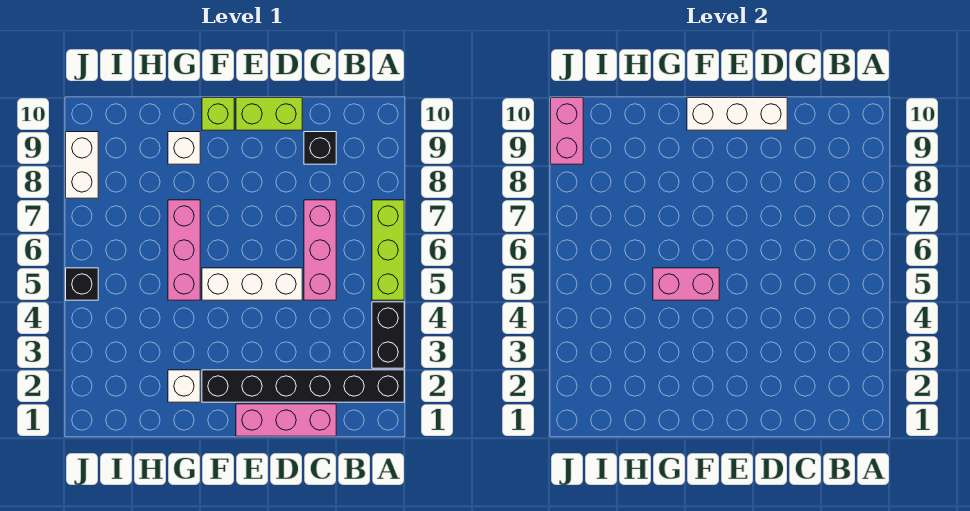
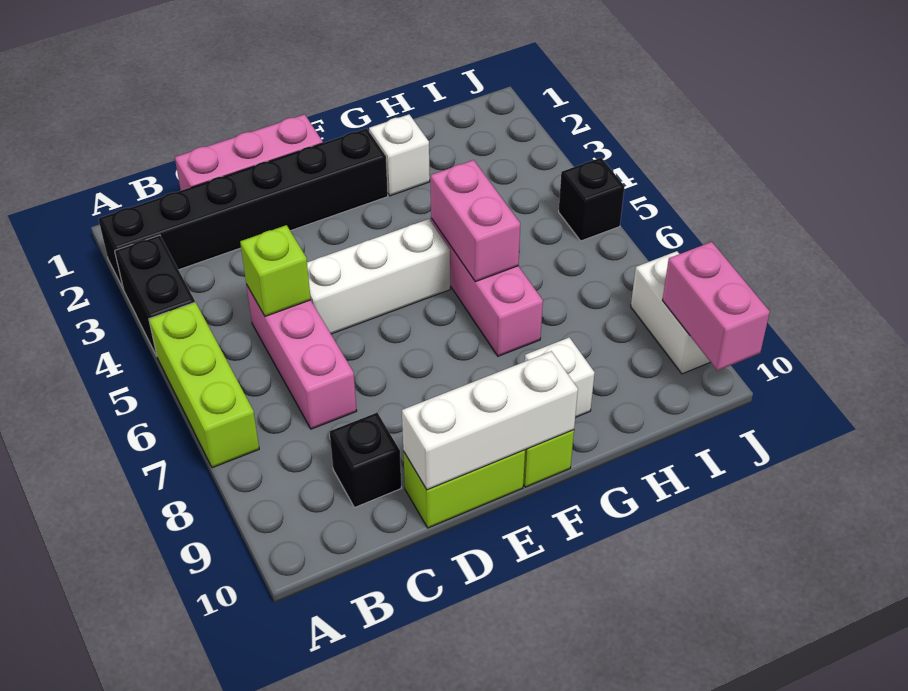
none -> lime brick C5 level 2
pink brick F5:G5 level 2 -> pink brick G5:G6 level 2

